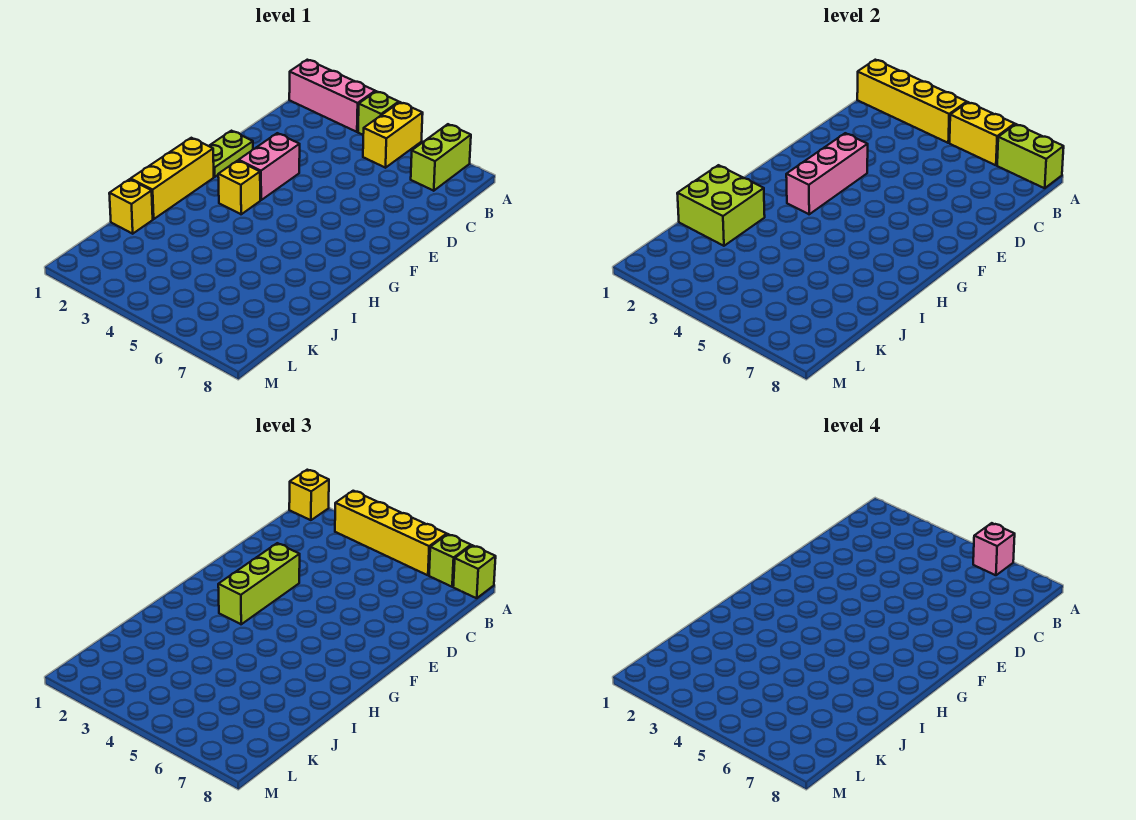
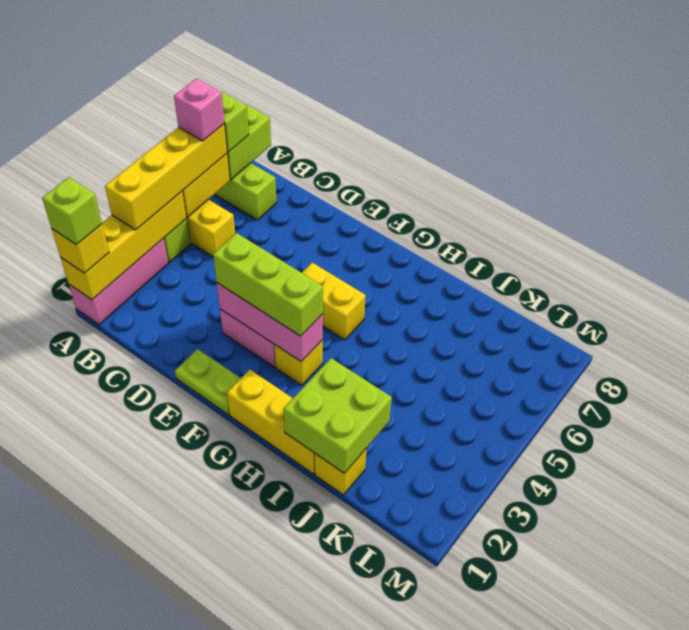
lime brick A8 level 3 -> lime brick A1 level 4
none -> yellow brick F5:G5 level 1

